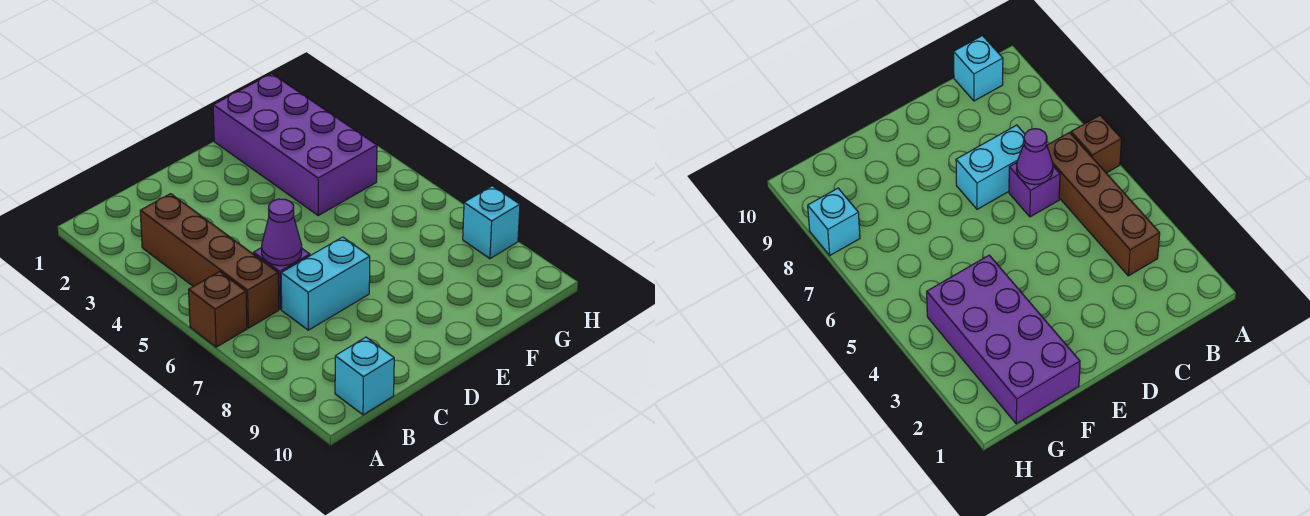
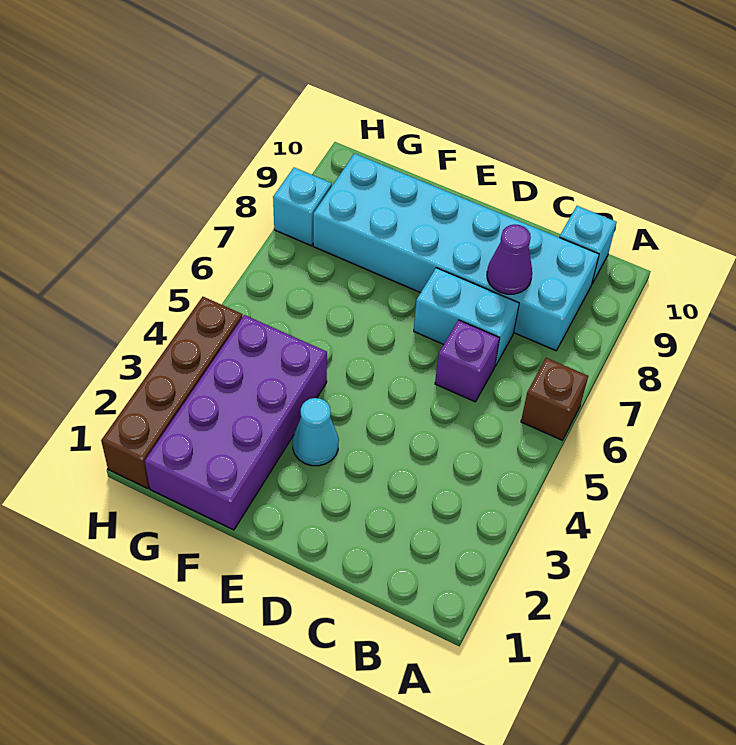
brown brick B3:B6 level 1 -> brown brick H1:H4 level 1
none -> cyan brick B8:G9 level 1
purple cone C6 level 2 -> purple cone C8 level 2
none -> cyan cone E3 level 1

